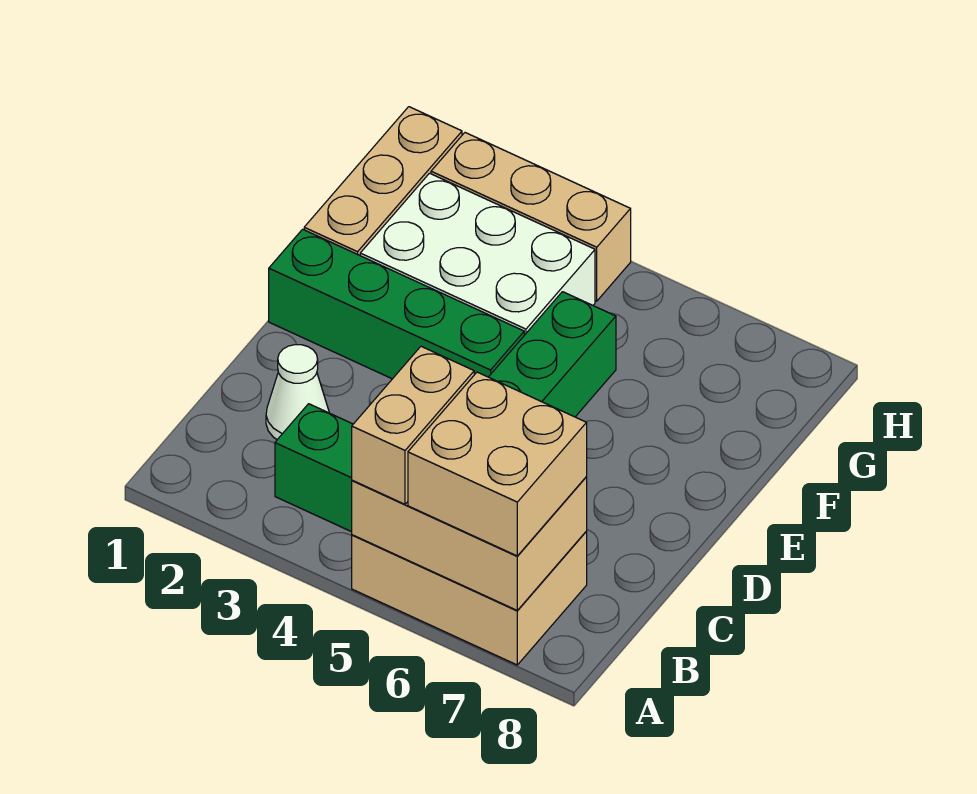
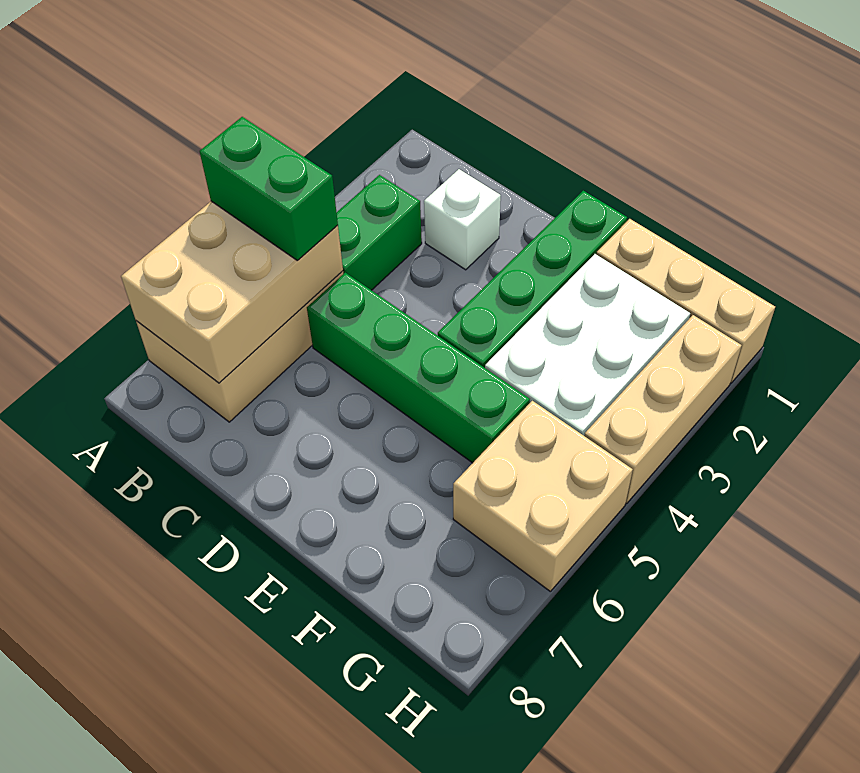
tan brick A5:B5 level 3 -> green brick A5:B5 level 3
tan brick A6:B7 level 3 -> tan brick G5:H6 level 1
white cone C2 level 1 -> white brick C2 level 1

